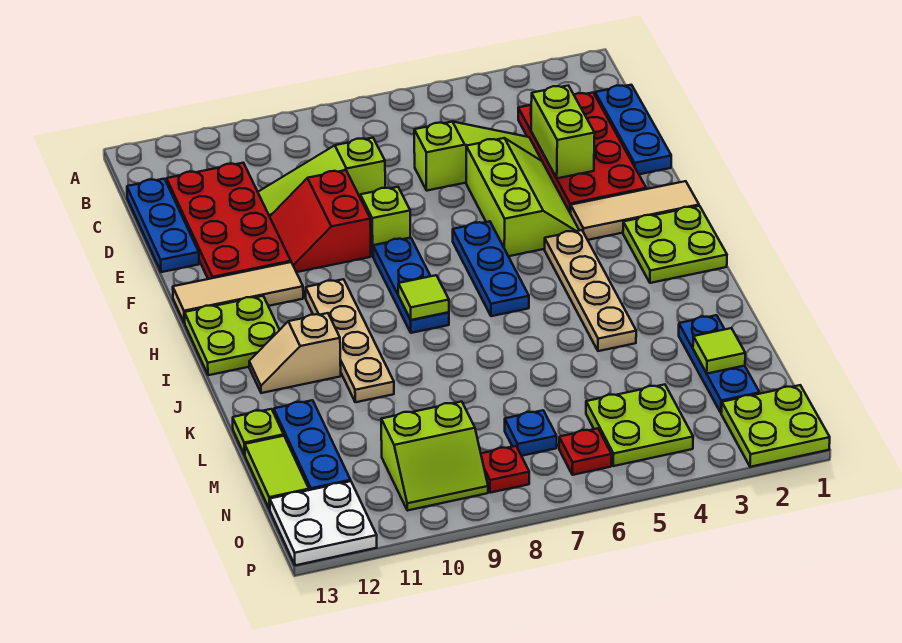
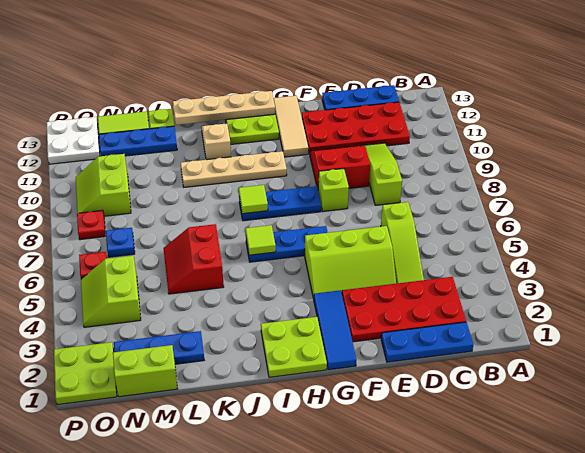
lime brick D3:E3 level 2 -> lime brick M1:N1 level 1
tan tile G1:G3 level 1 -> blue tile G1:G3 level 1
tan plate H4:K4 level 1 -> tan plate H13:K13 level 2
none -> red slope K5:L6 level 1 top K
lime tile M2 level 2 -> lime tile I6 level 2
lime plate N4:O5 level 1 -> lime slope N4:O5 level 1 top N

